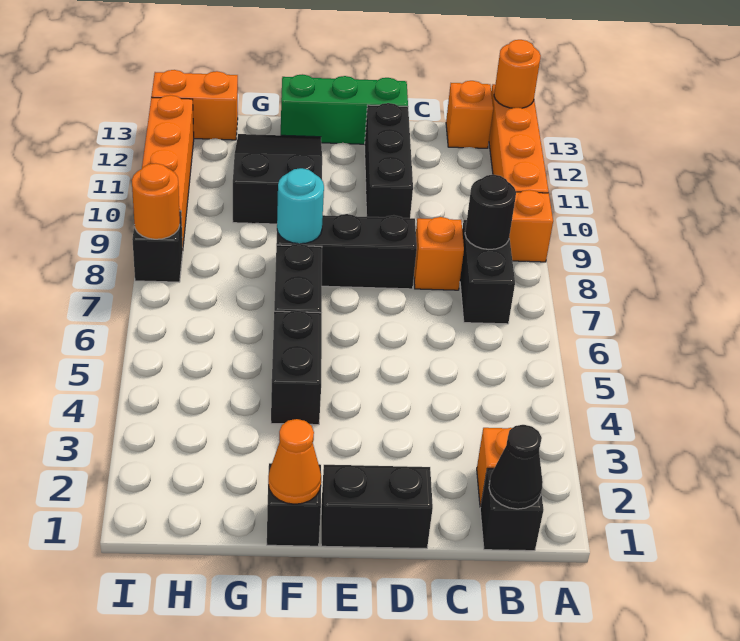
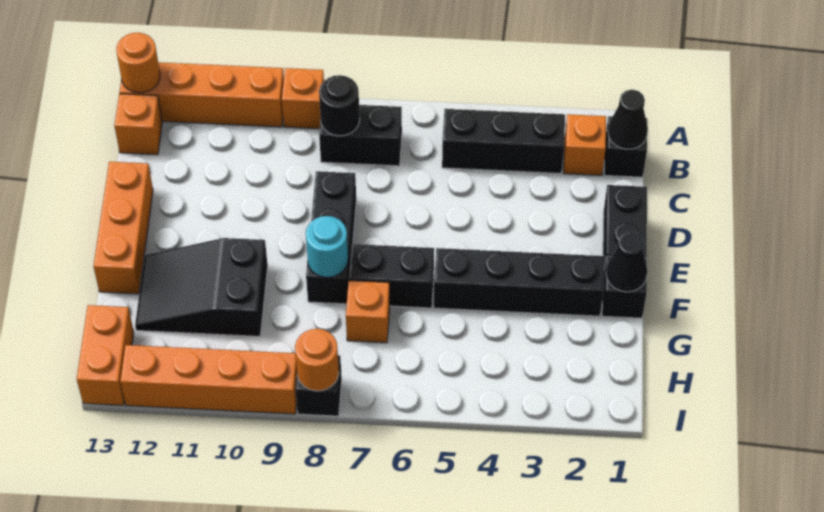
orange brick C8 level 1 -> orange brick G7 level 1
black brick D10:D12 level 1 -> black brick B3:B5 level 1
green brick D13:F13 level 1 -> orange brick D13:F13 level 1
orange cone F1 level 2 -> black cone F1 level 2
black brick F4:F5 level 1 -> black brick F2:F5 level 1

